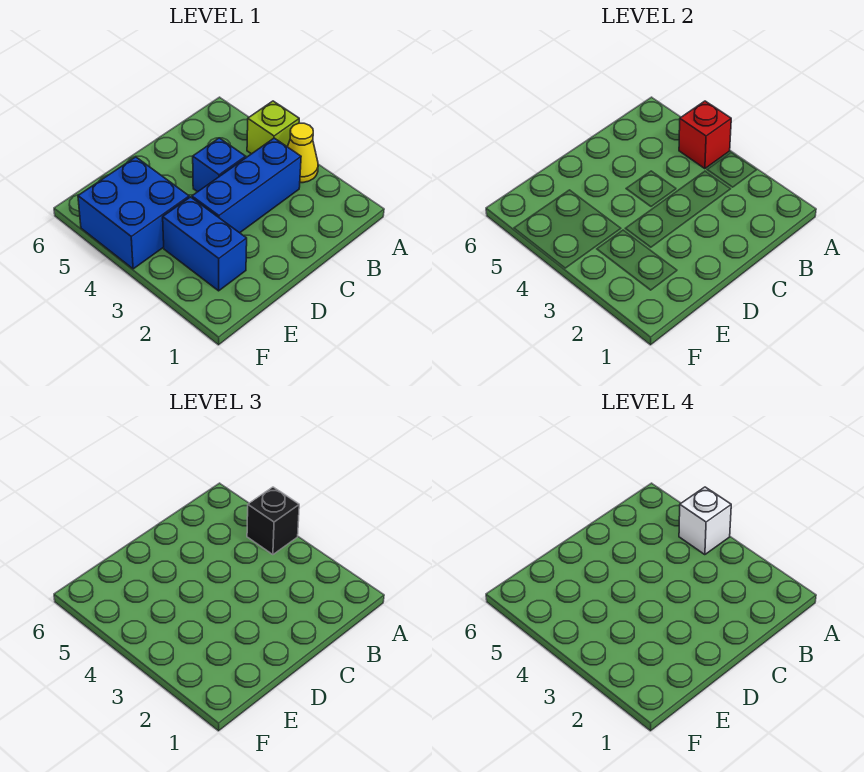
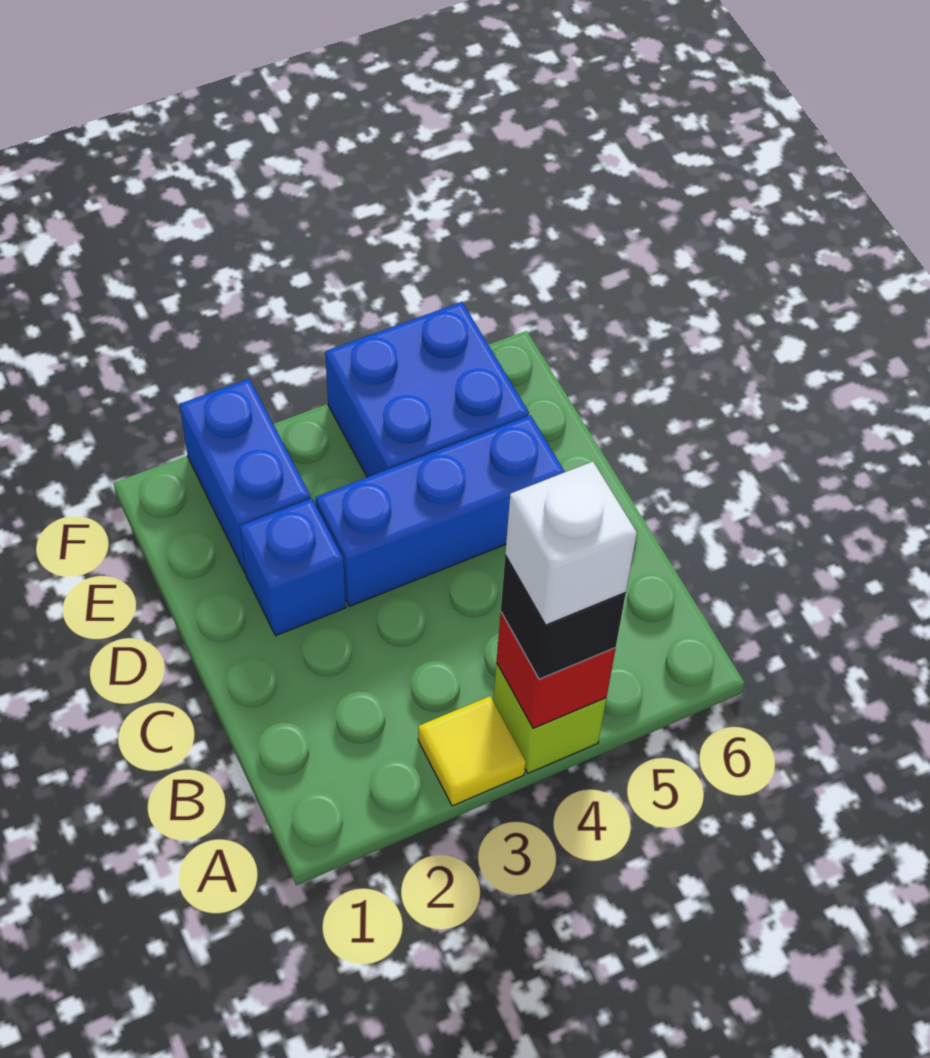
yellow cone A3 level 1 -> yellow tile A3 level 1
blue brick B3:D3 level 1 -> blue brick D3:D5 level 1
blue brick C4 level 1 -> blue brick D2 level 1
blue brick E2:E3 level 1 -> blue brick E2:F2 level 1

